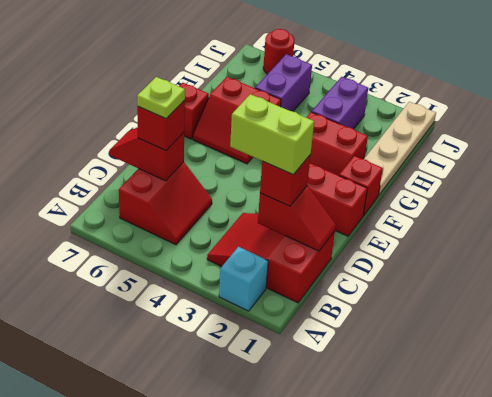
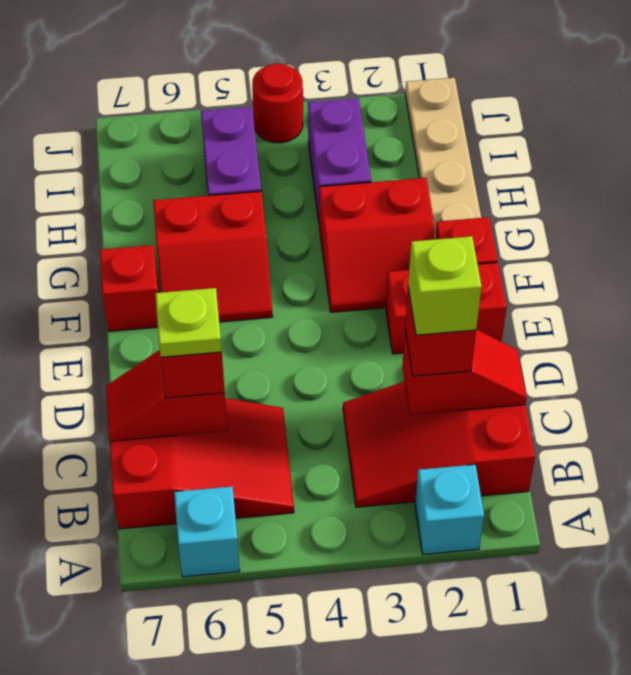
none -> cyan brick A6 level 1
red slope B5:C6 level 1 top 6 -> red slope B5:C7 level 1 top 7
lime brick C2:C3 level 4 -> lime brick C2 level 4
red round brick J6 level 1 -> red round brick J4 level 1

